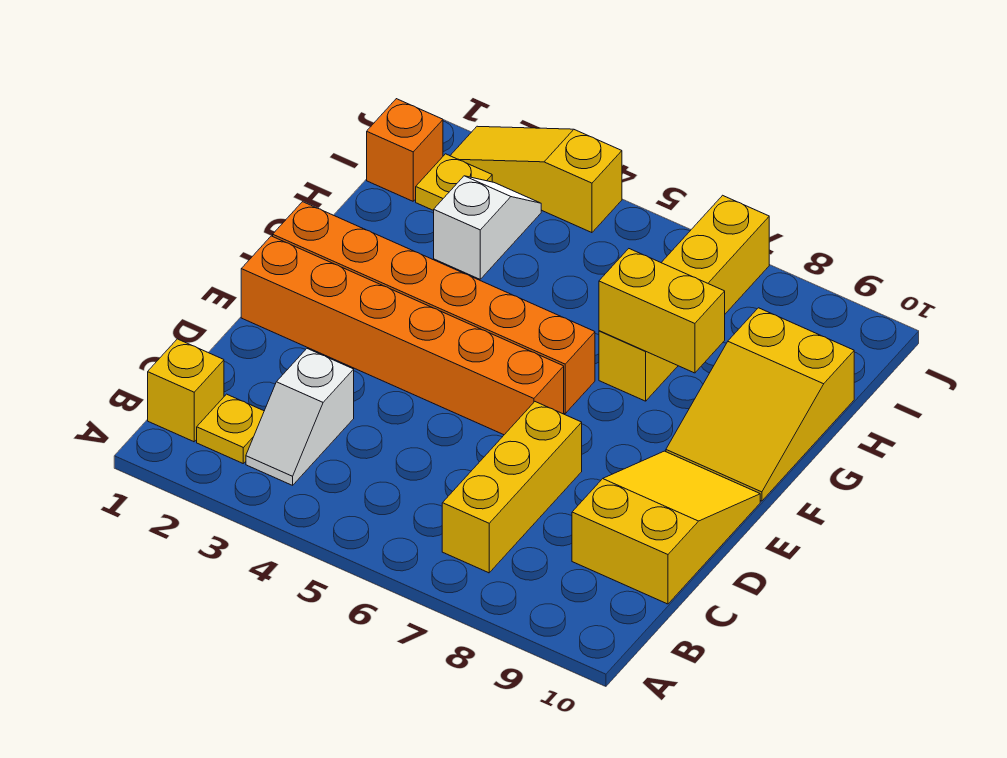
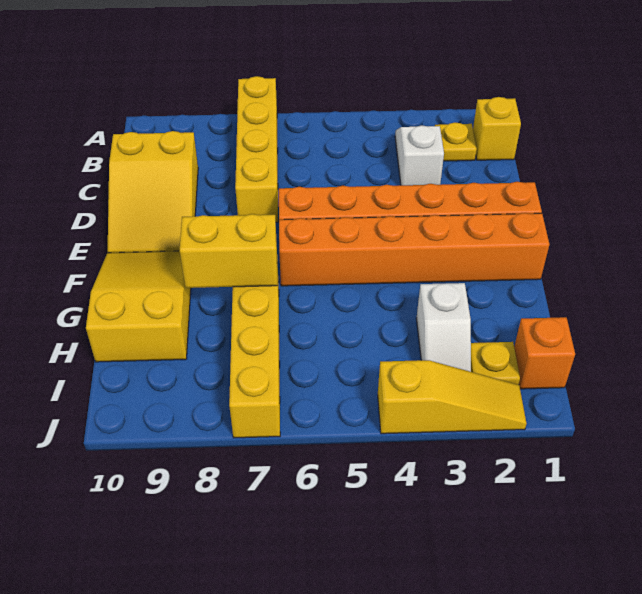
yellow brick B7:D7 level 1 -> yellow brick A7:D7 level 1

